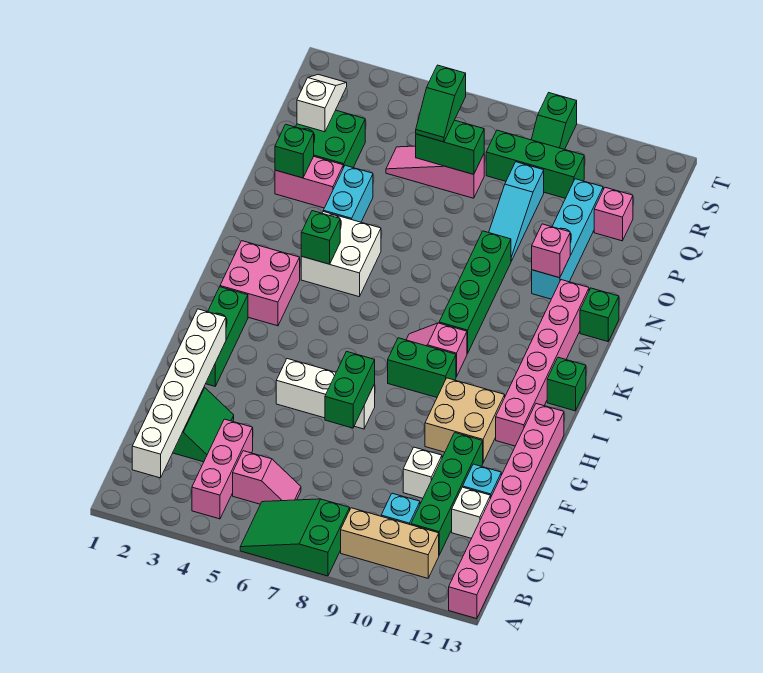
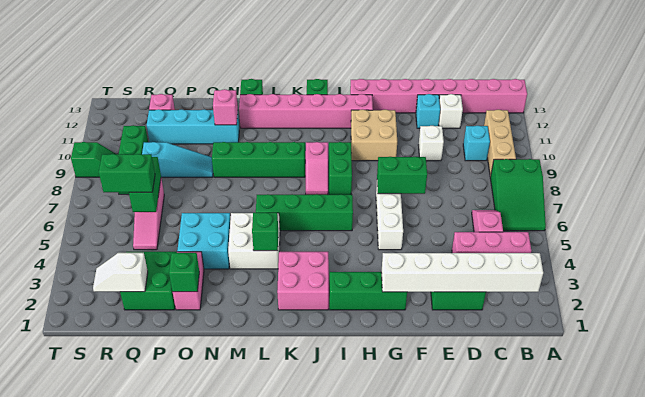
green brick C11:F11 level 1 -> green brick I6:L6 level 1
cyan brick N4:O4 level 1 -> cyan brick N4:O5 level 1
green slope Q6:R6 level 3 top R -> green brick Q6:R6 level 3

